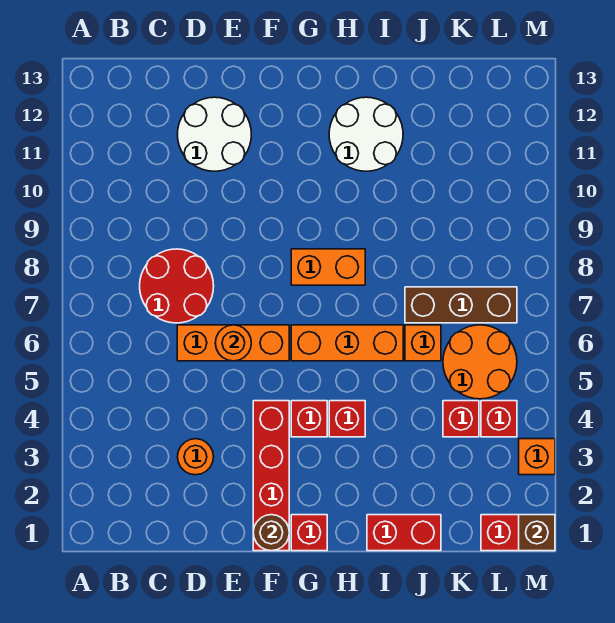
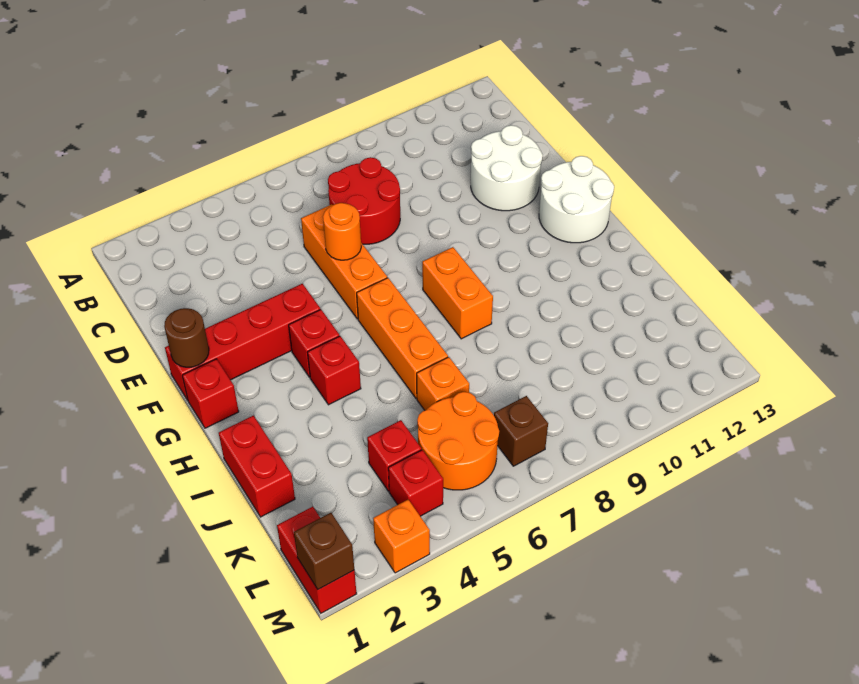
orange round brick D3 level 1 -> none
white round brick H11:I12 level 1 -> white round brick F12:G13 level 1
brown brick J7:L7 level 1 -> brown brick L7 level 1

